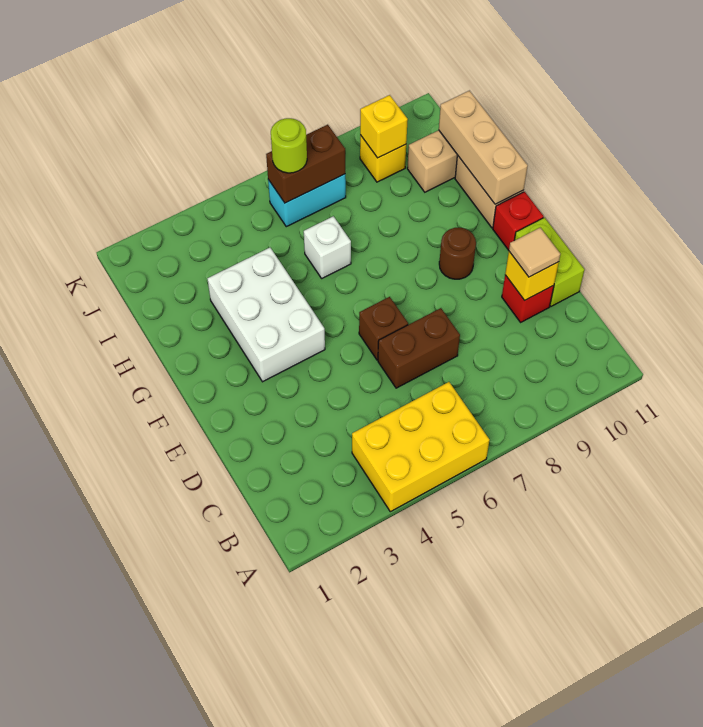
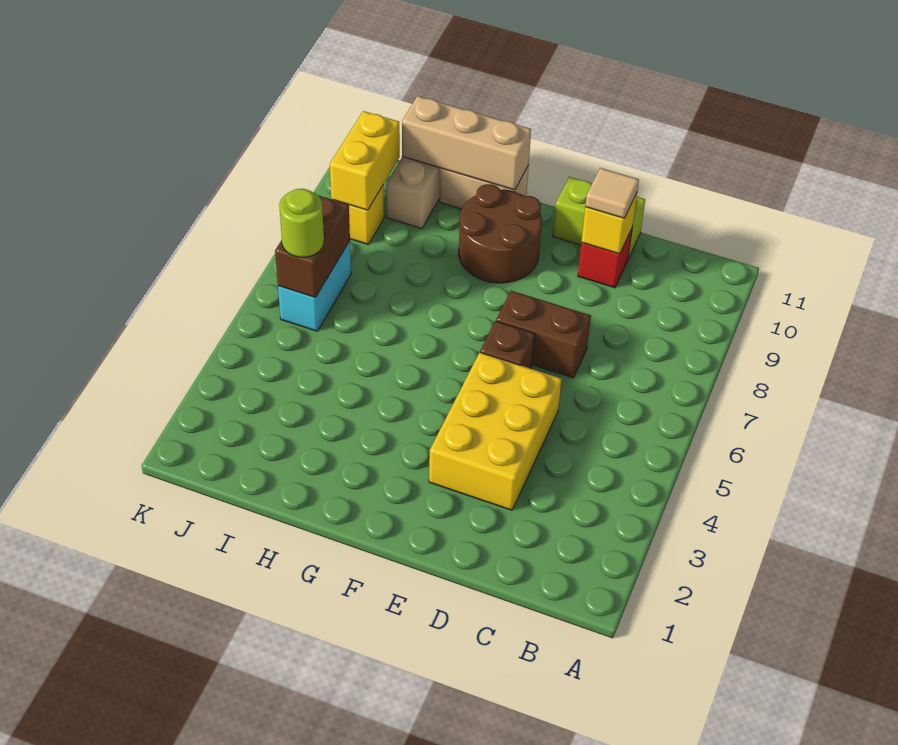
yellow brick A4:B6 level 1 -> yellow brick D3:E5 level 1
brown brick D6:D7 level 1 -> brown brick D7:E7 level 1
white brick F3:H4 level 1 -> none
brown round brick F9 level 1 -> brown round brick F9:G10 level 1
red brick F11 level 1 -> none
white brick H6 level 1 -> none
yellow brick J9 level 2 -> yellow brick J9:J10 level 2

